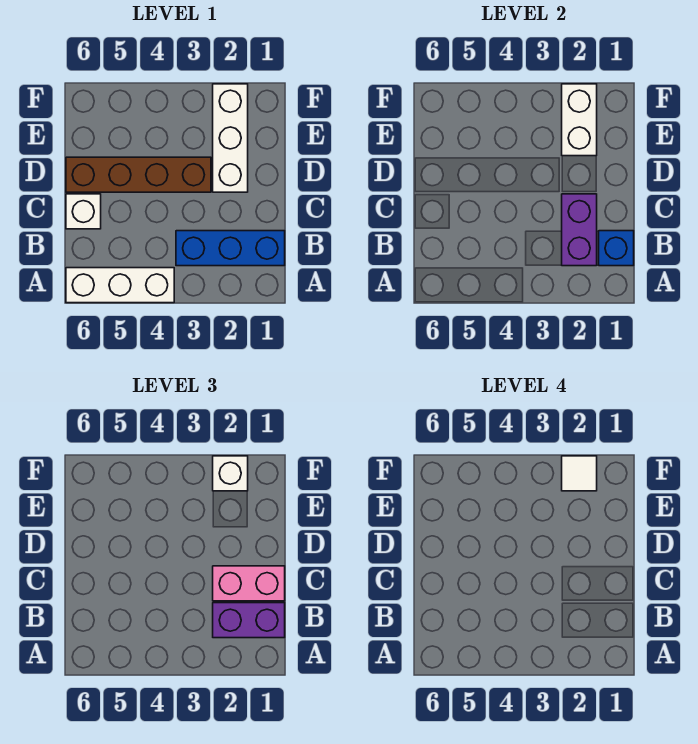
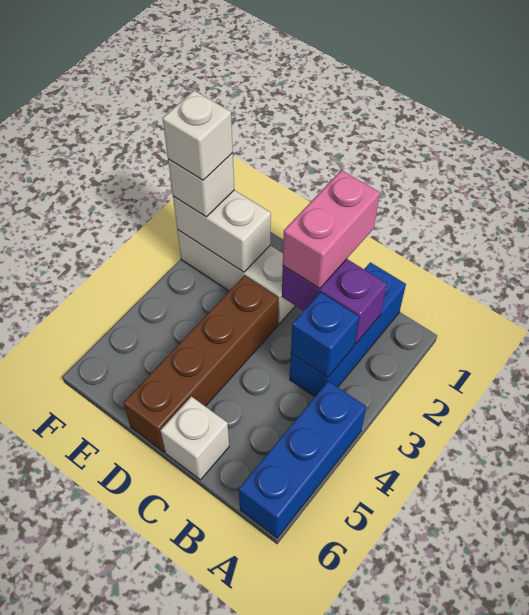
white brick A4:A6 level 1 -> blue brick A4:A6 level 1
blue brick B1 level 2 -> blue brick B3 level 2
purple brick B1:B2 level 3 -> none
white tile F2 level 4 -> white brick F2 level 4

